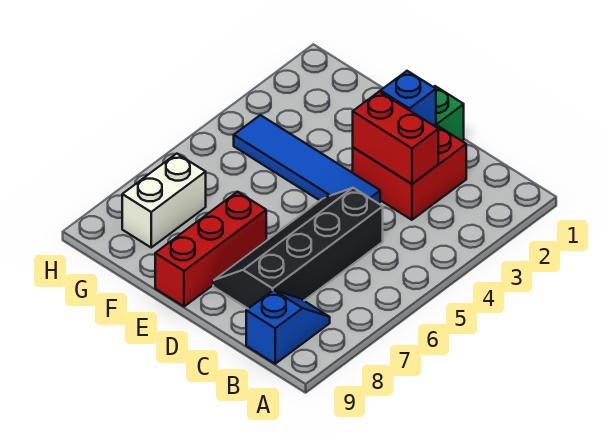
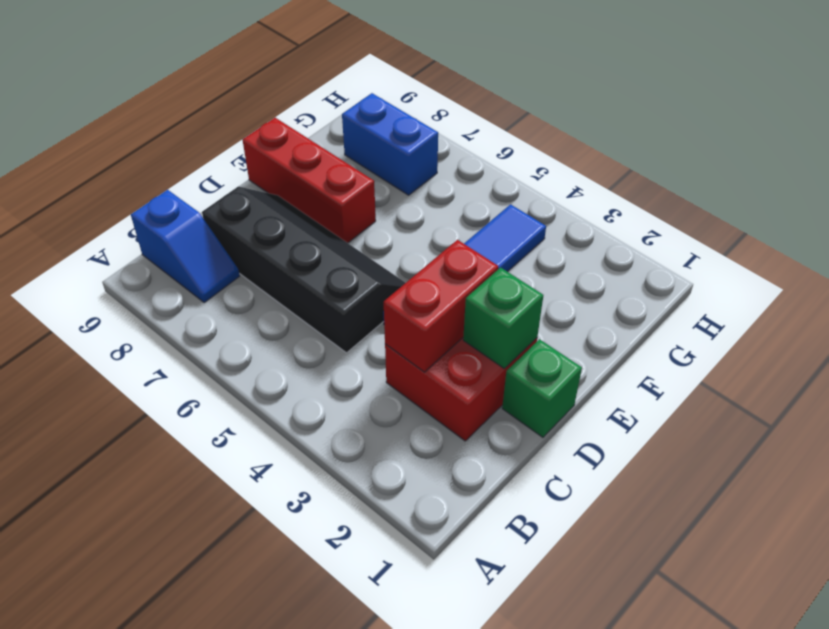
blue brick D2 level 2 -> green brick D2 level 2
white brick G7:G8 level 1 -> blue brick G7:G8 level 1

